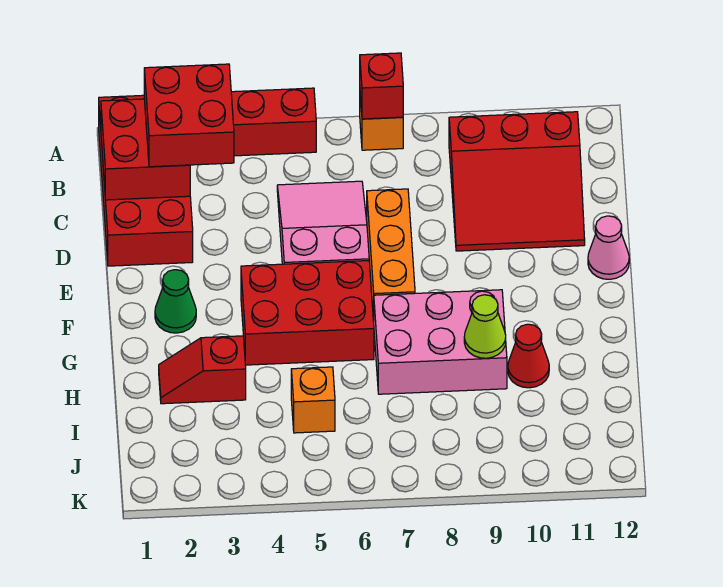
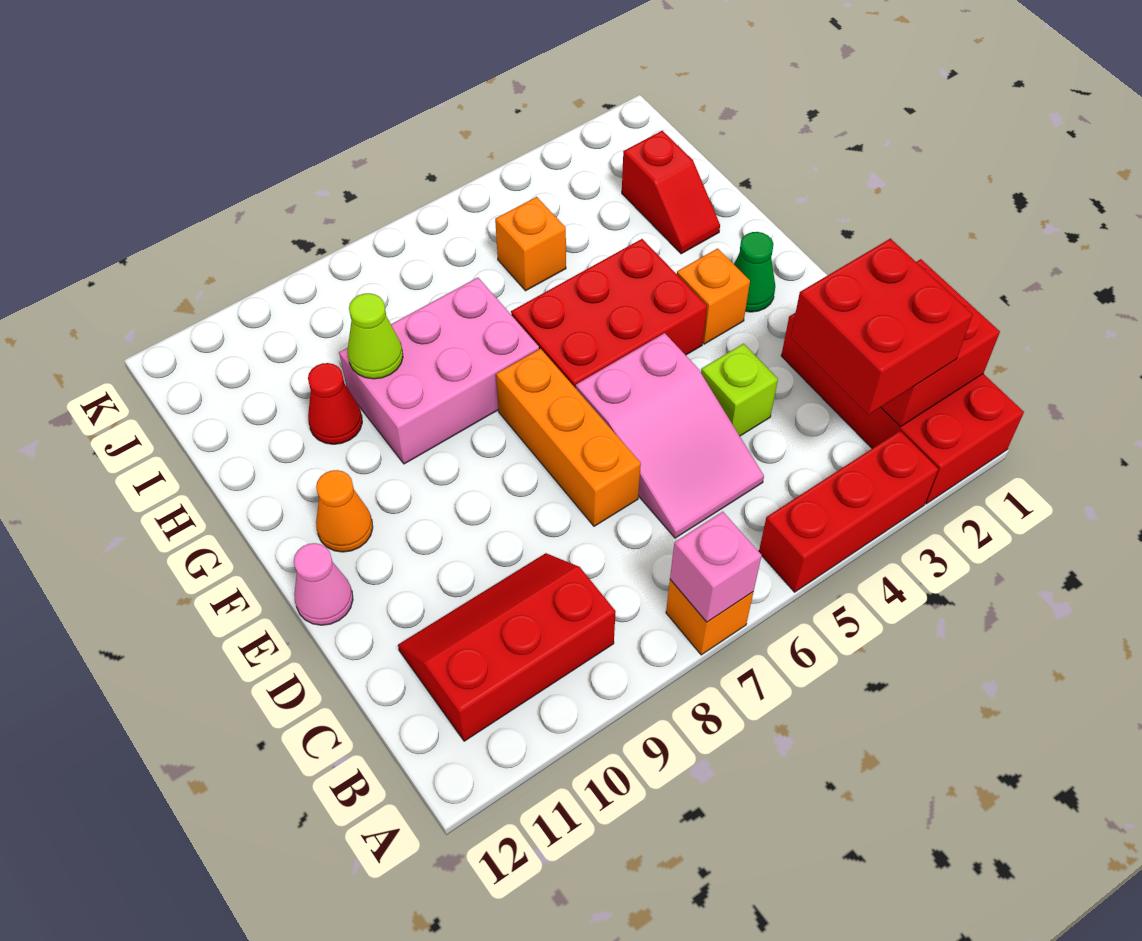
red brick A7 level 2 -> pink brick A7 level 2
red slope B9:D11 level 1 top B -> red slope B9:C11 level 1 top B
none -> lime brick D4 level 1
none -> orange brick F3 level 1
none -> orange cone F11 level 1
red slope H2:H3 level 1 top 3 -> red slope H2:I2 level 1 top I

